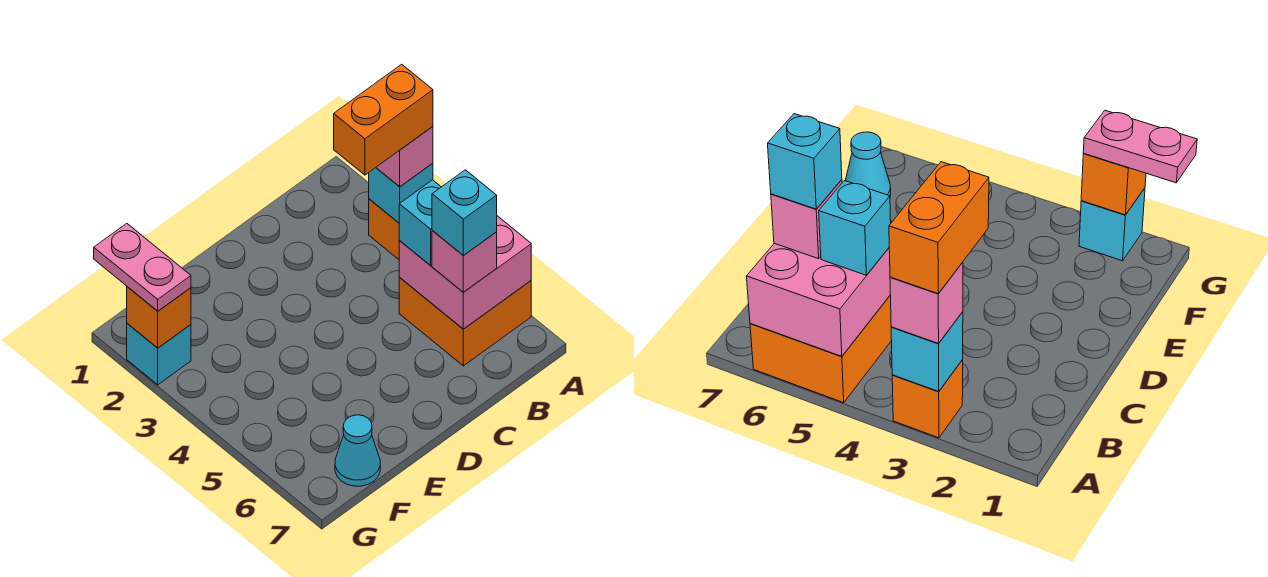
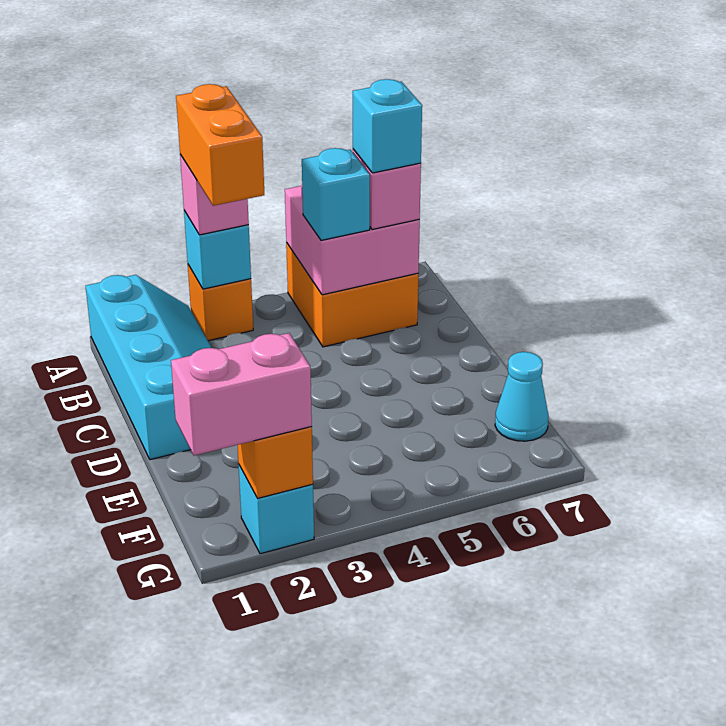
none -> cyan slope A1:D2 level 1 top 1
pink plate G1:G2 level 3 -> pink brick G1:G2 level 3

